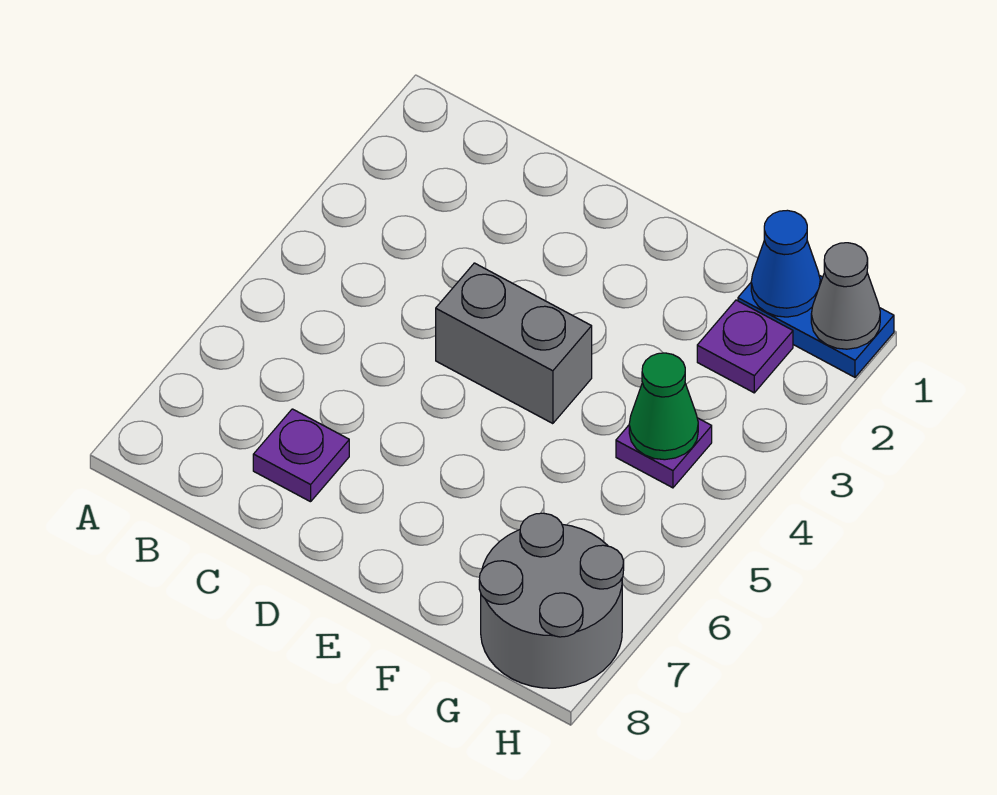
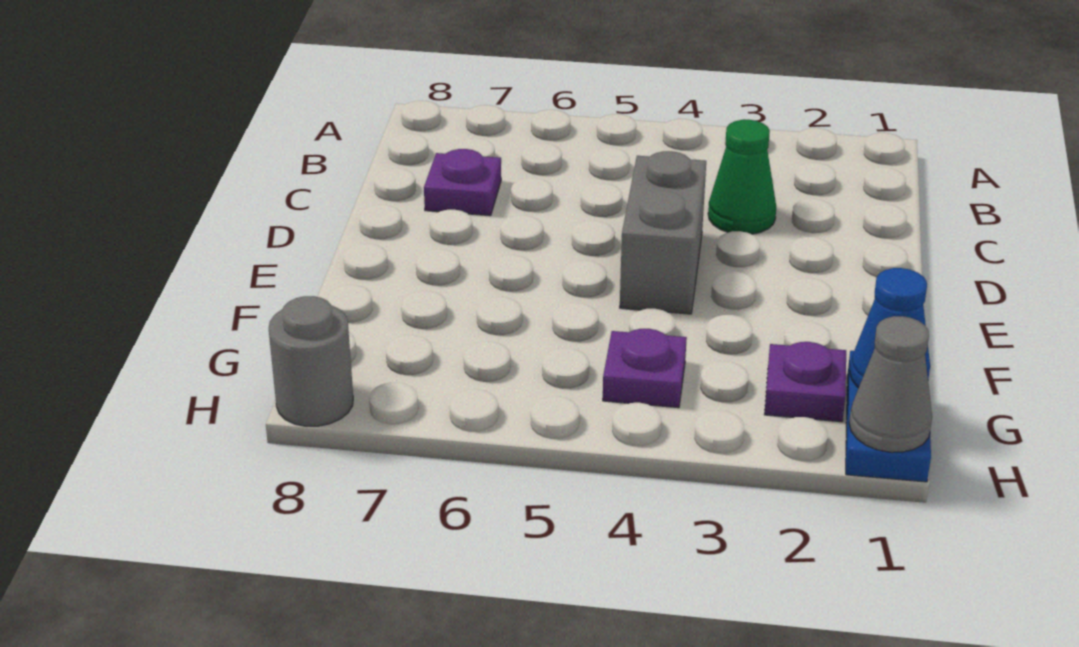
green cone G4 level 2 -> green cone C3 level 1
grey round brick G7:H8 level 1 -> grey round brick H8 level 1

